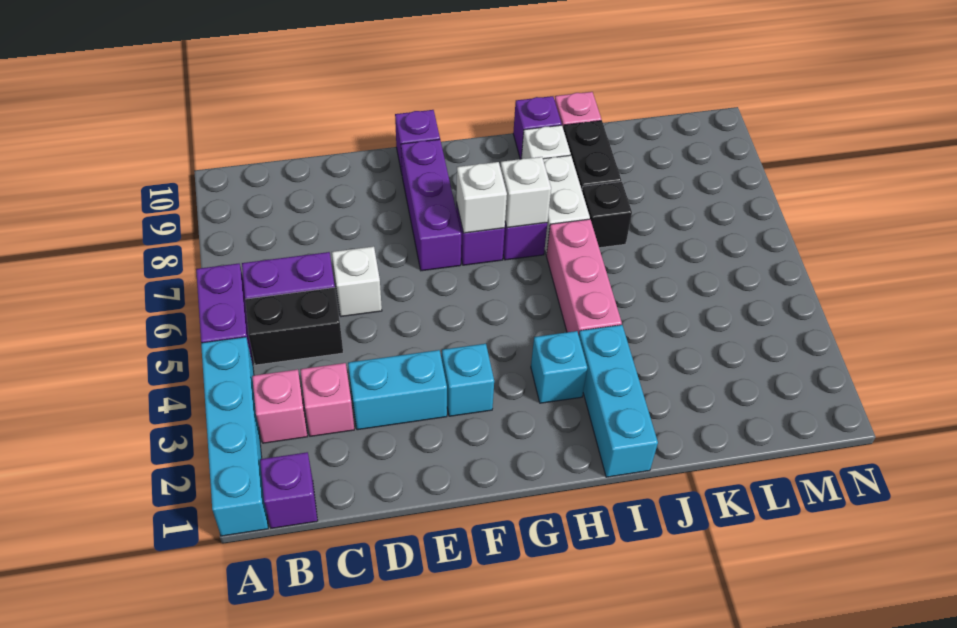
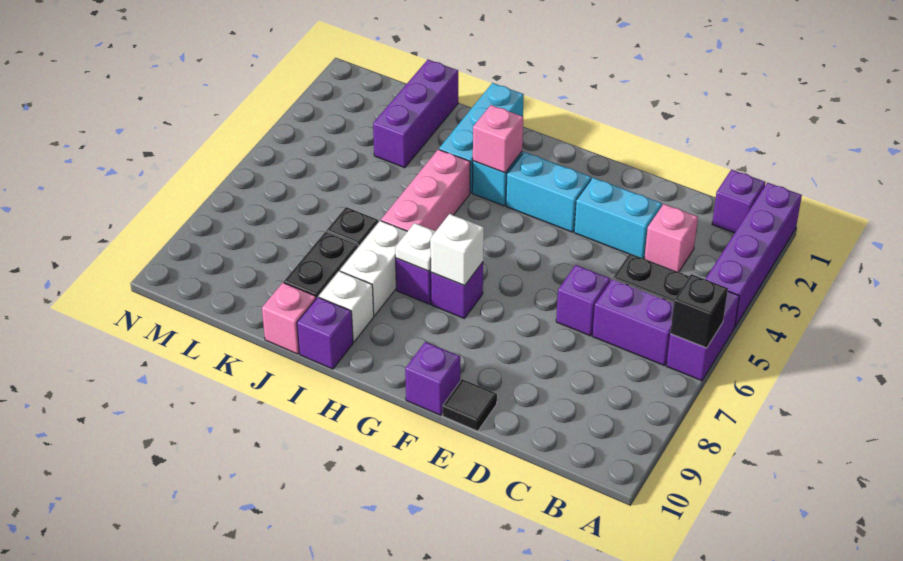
cyan brick A1:A4 level 1 -> purple brick A1:A4 level 1
none -> black brick A6 level 2
pink brick B3 level 1 -> pink brick H3 level 2
white brick D6 level 1 -> purple brick D6 level 1
none -> black tile E10 level 1
cyan brick F3 level 1 -> cyan brick F3:G3 level 1
purple brick F7:F9 level 1 -> purple brick K1:K3 level 1
white brick H7 level 2 -> white plate H7 level 2

